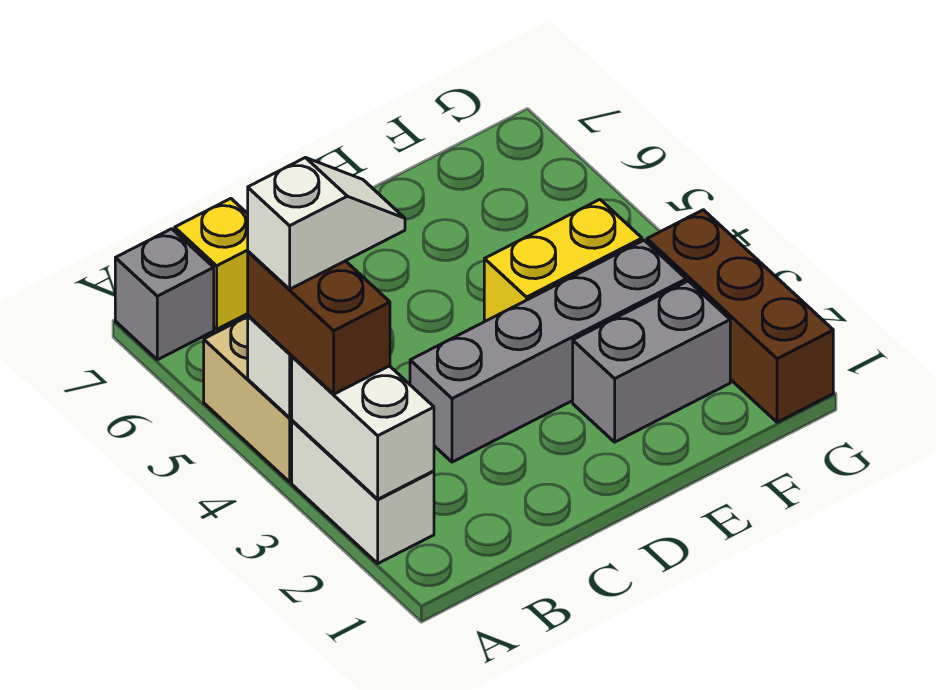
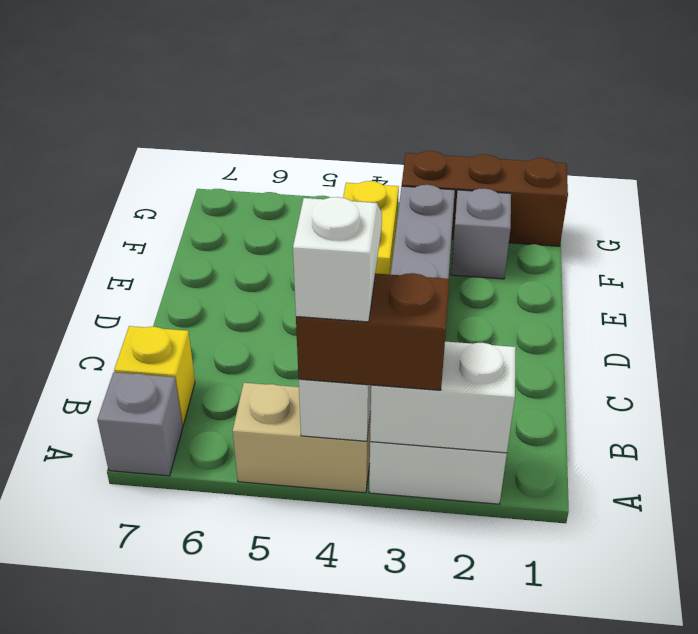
grey brick E2:F2 level 1 -> grey brick F2 level 1

